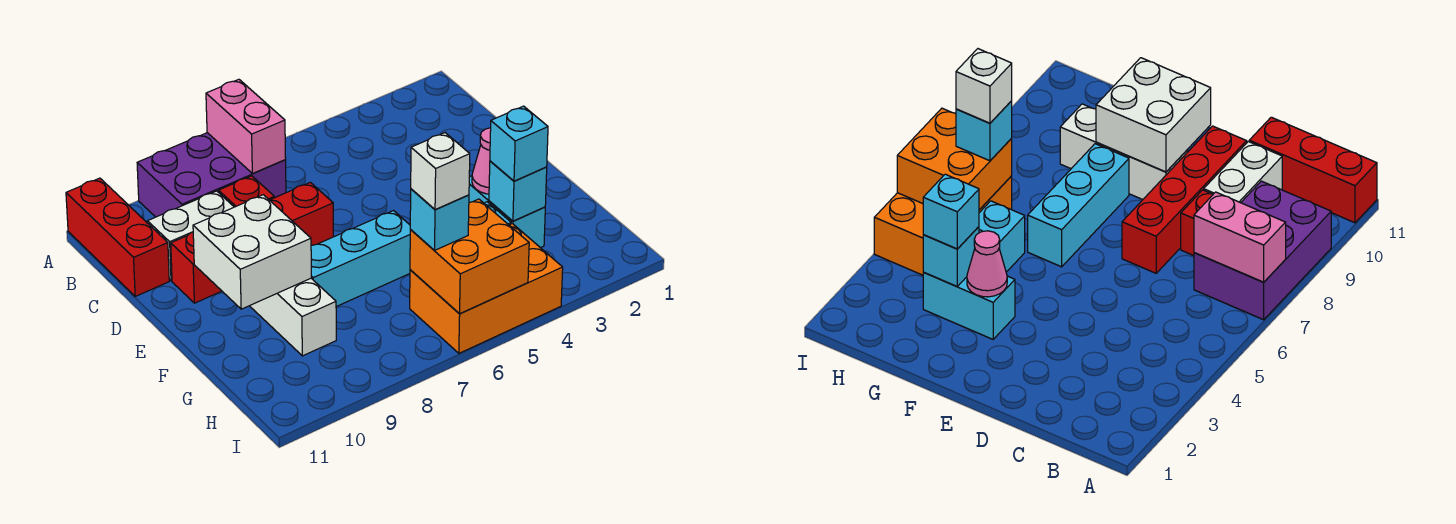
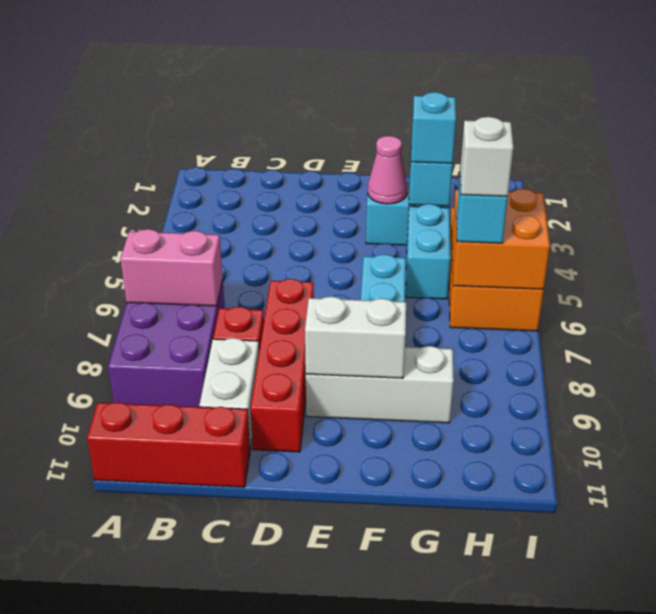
white brick E9:F10 level 2 -> white brick E9:F9 level 2

